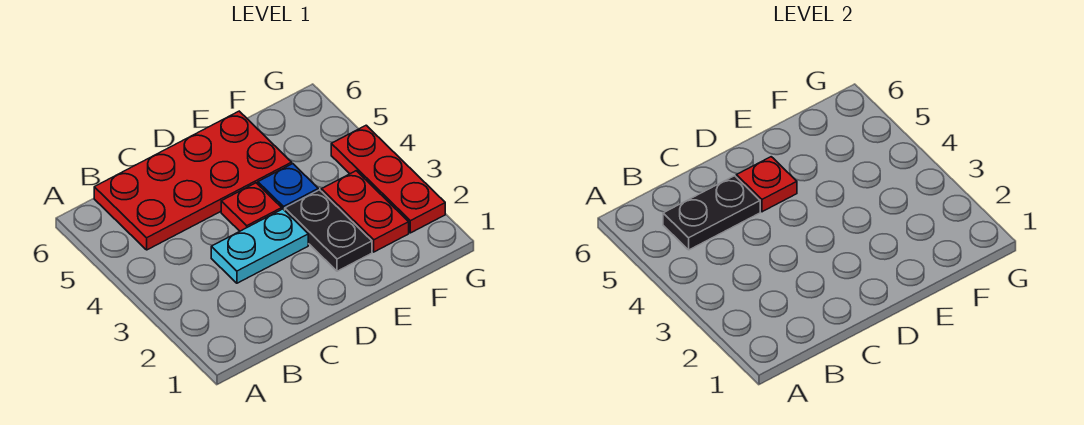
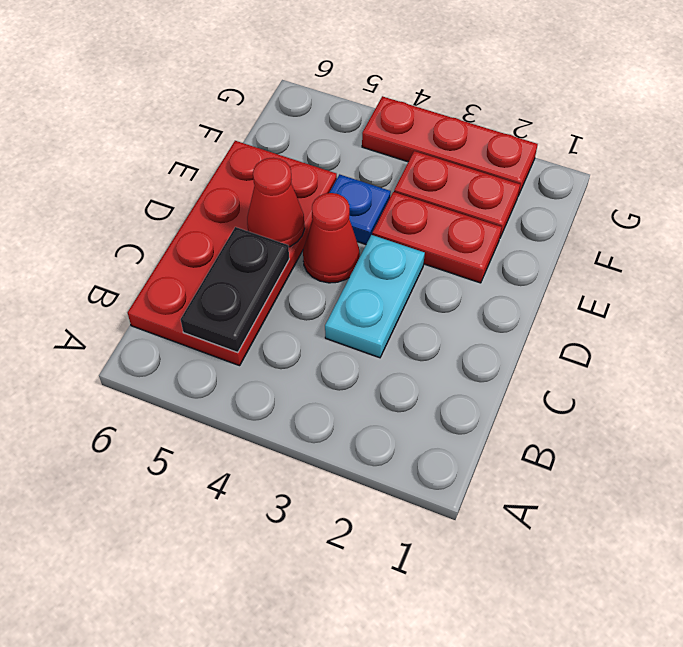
red plate D4 level 1 -> red cone D4 level 1
red plate D5 level 2 -> red cone D5 level 2
black plate E2:E3 level 1 -> red plate E2:E3 level 1

